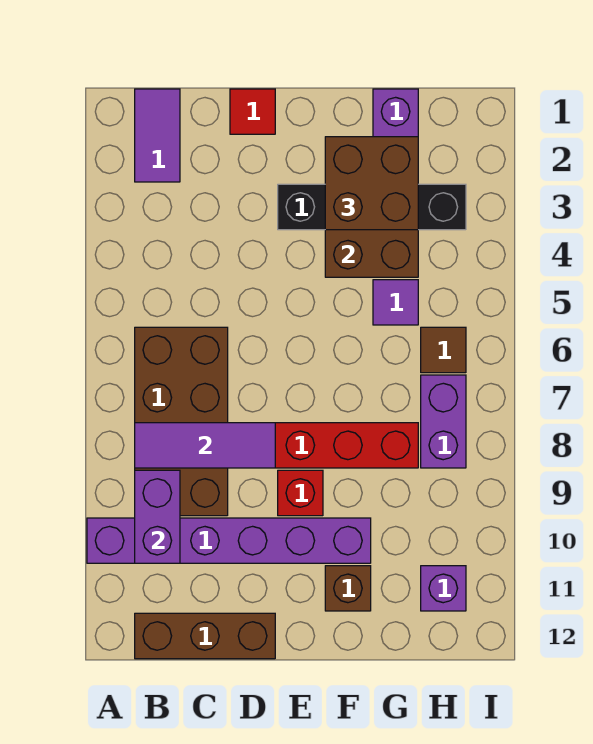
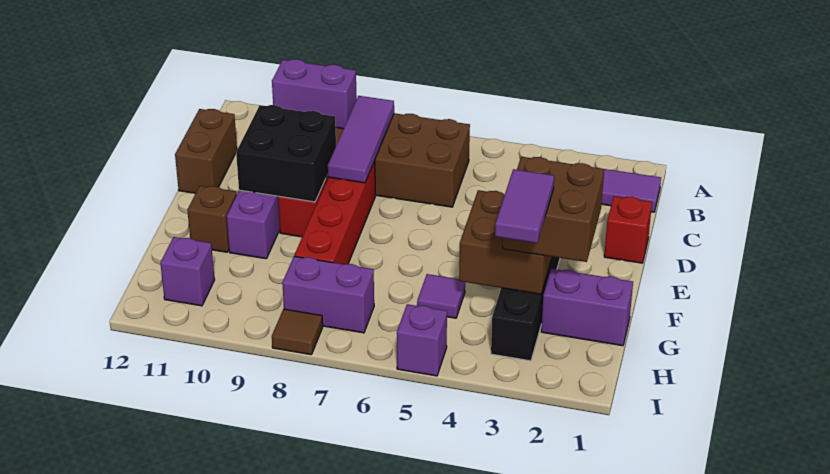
brown brick B12:D12 level 1 -> brown brick C12:D12 level 1
red tile D1 level 1 -> red brick D1 level 1
none -> black brick D9:E10 level 2
none -> purple tile G3:H3 level 4
brown tile H6 level 1 -> brown tile I8 level 1
none -> purple brick I5 level 1

